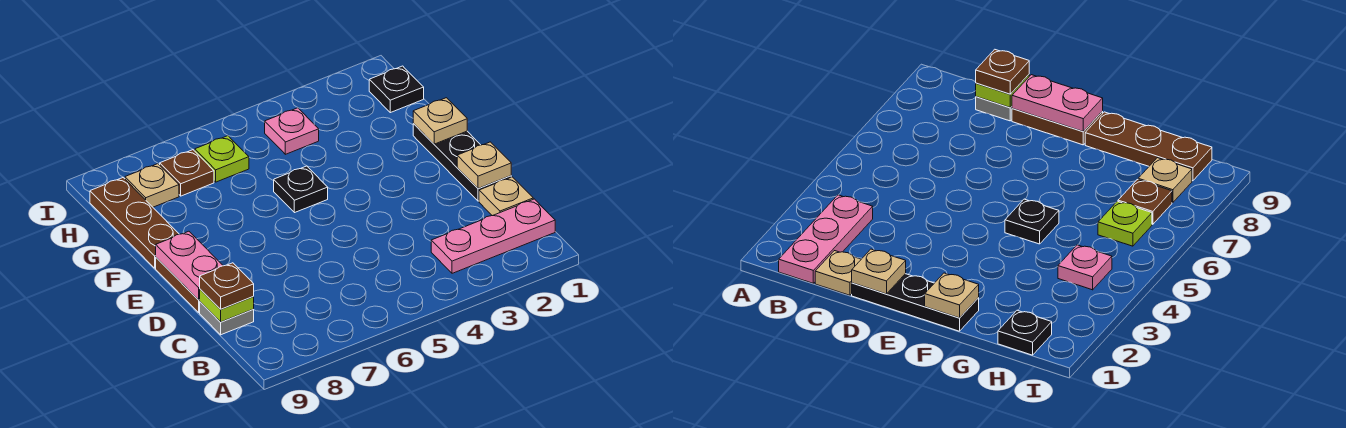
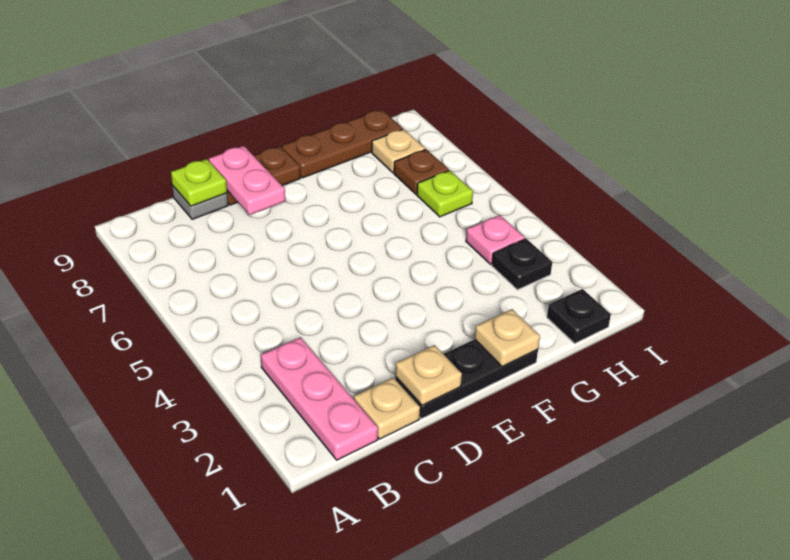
brown plate C9 level 3 -> none
pink plate D9:E9 level 2 -> pink plate D8:D9 level 2
black plate F5 level 1 -> black plate H3 level 1

